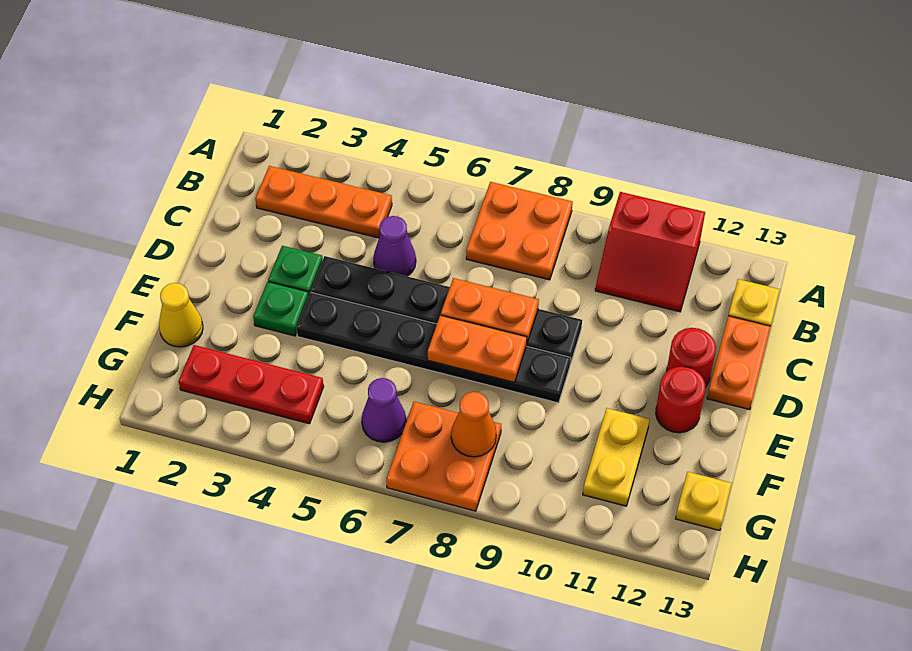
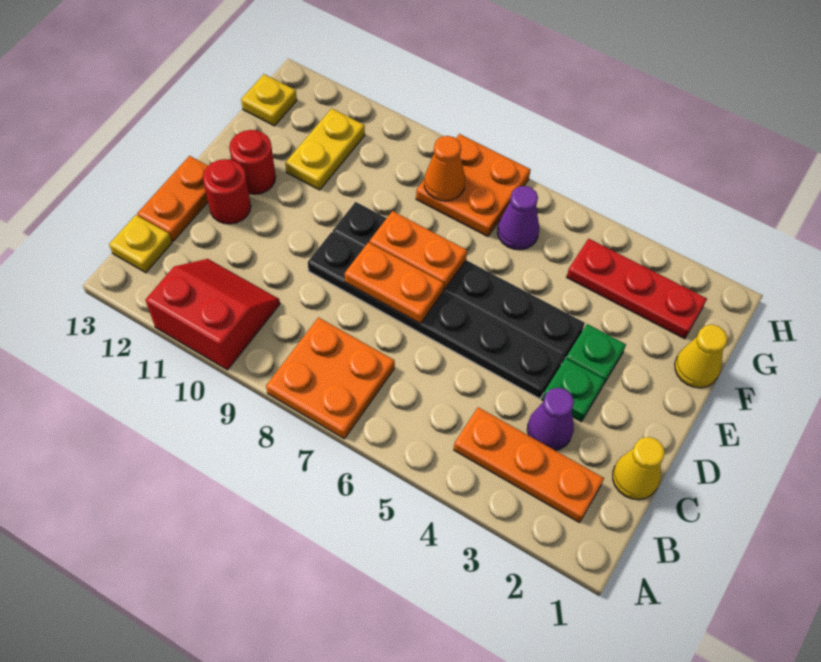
none -> yellow cone C1 level 1
purple cone C5 level 1 -> purple cone C3 level 1

